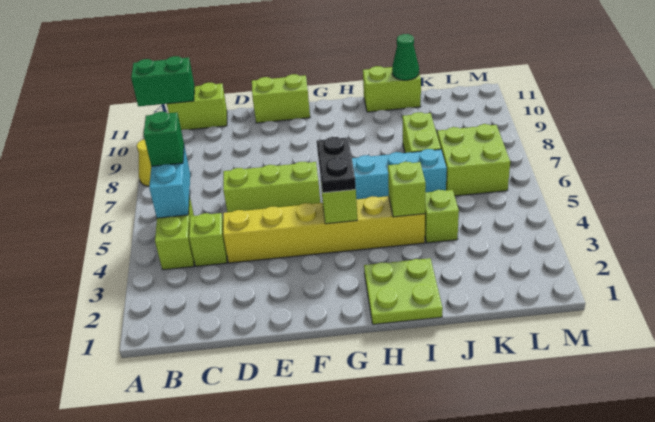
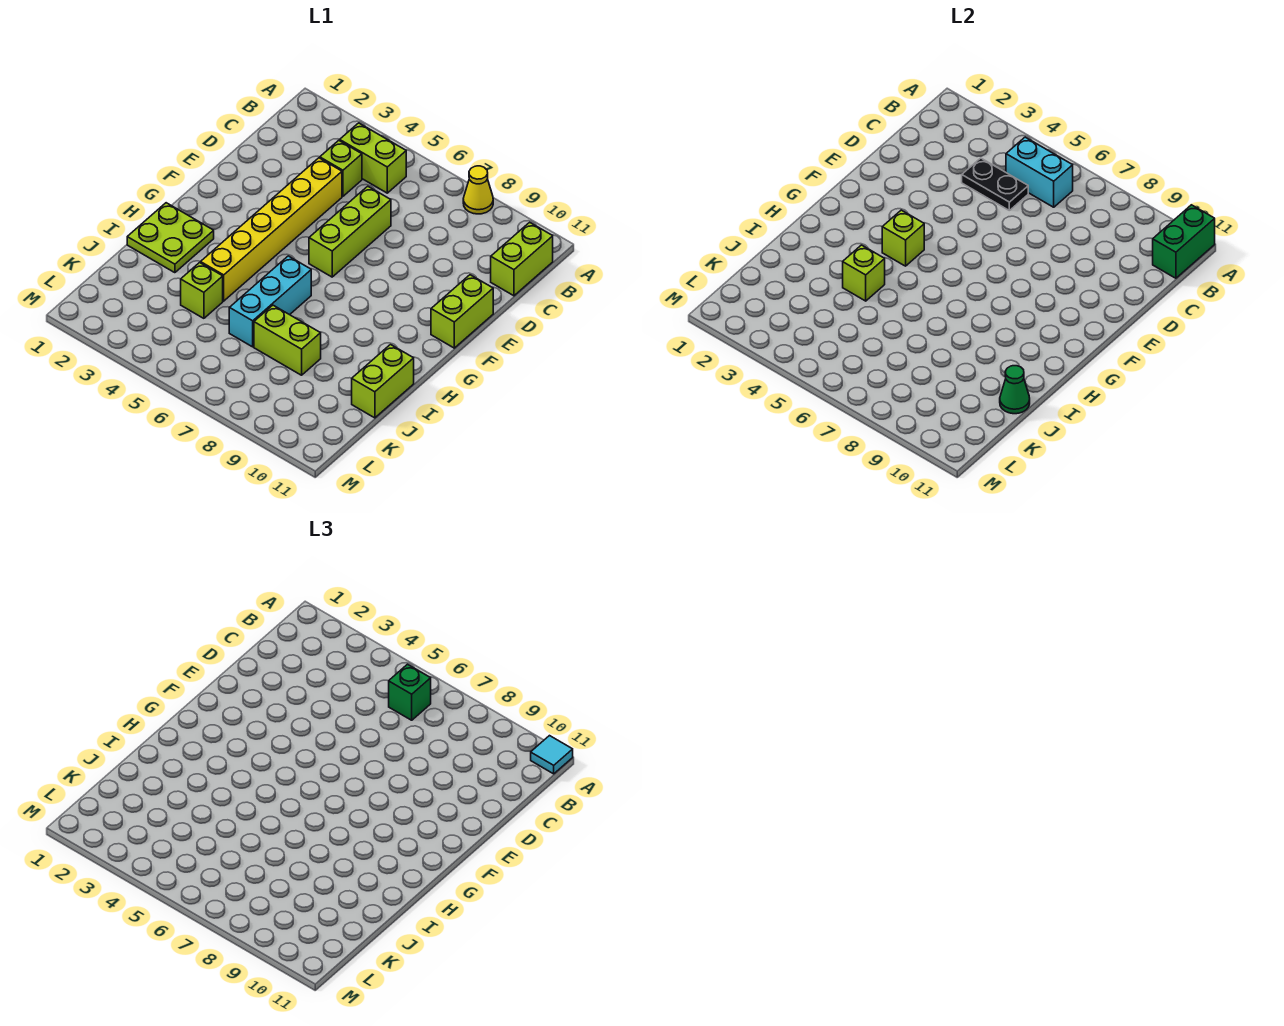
none -> cyan tile A11 level 3
black plate G4:G5 level 3 -> black plate C4:C5 level 2
lime brick K6:L7 level 1 -> none

